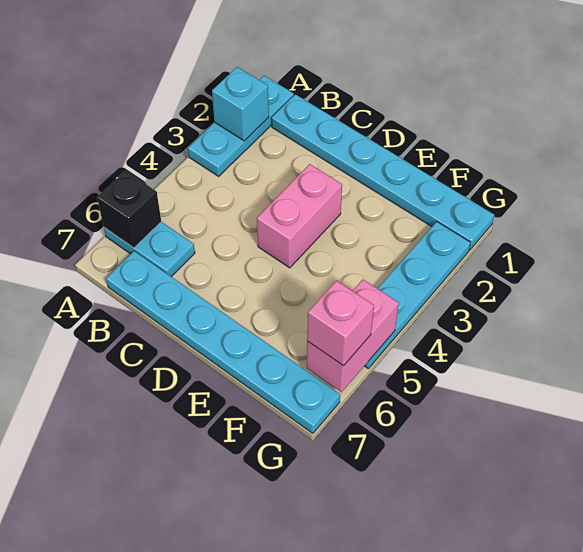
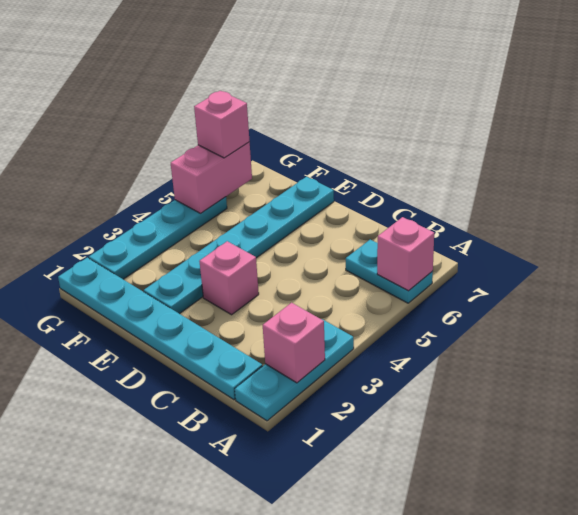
cyan brick A2 level 2 -> pink brick A2 level 2
black brick A6 level 2 -> pink brick A6 level 2
cyan plate B7:G7 level 1 -> cyan plate E2:E7 level 1
pink brick D3:D4 level 1 -> pink brick D3 level 1

